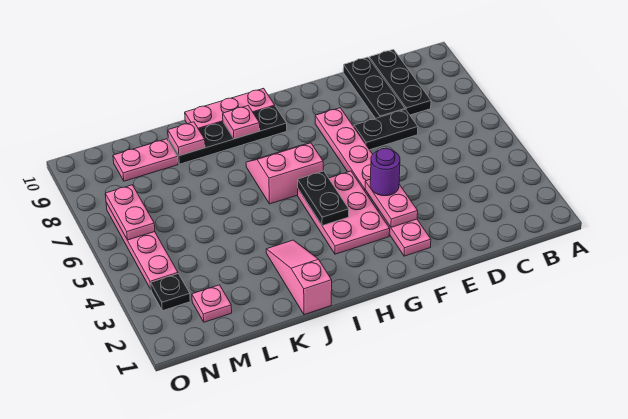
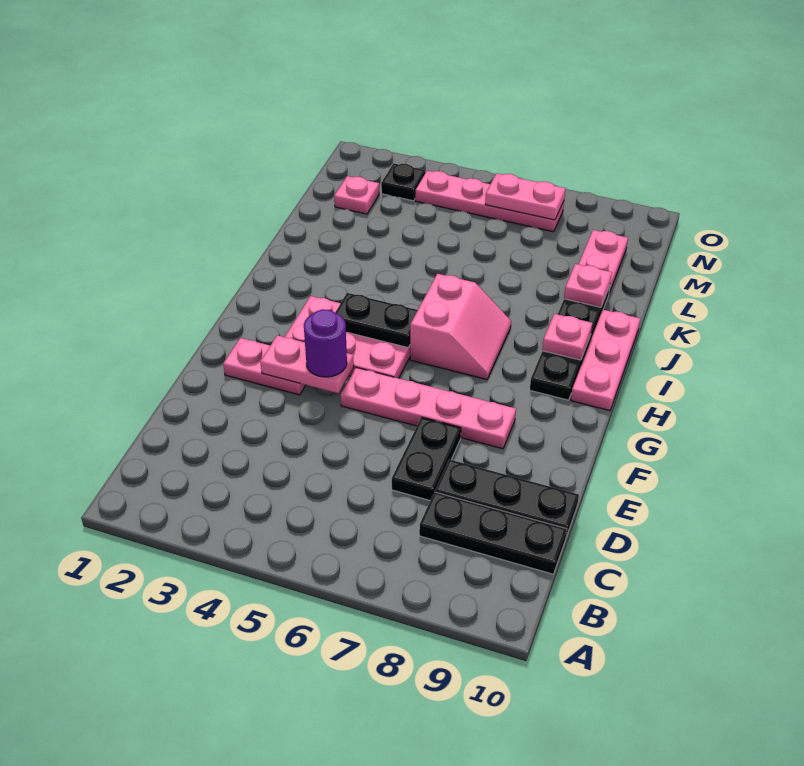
pink slope J1:J3 level 1 top 1 -> none

